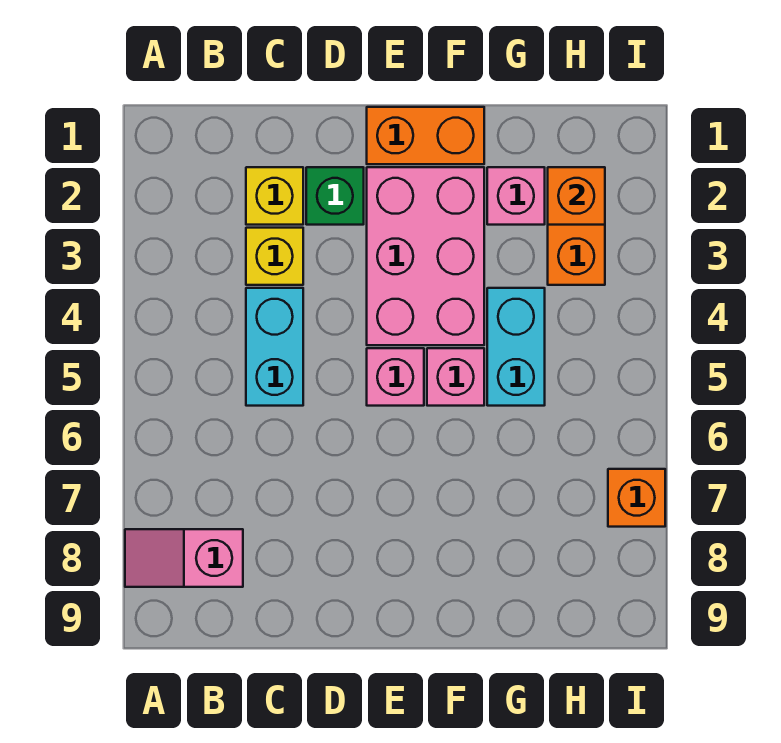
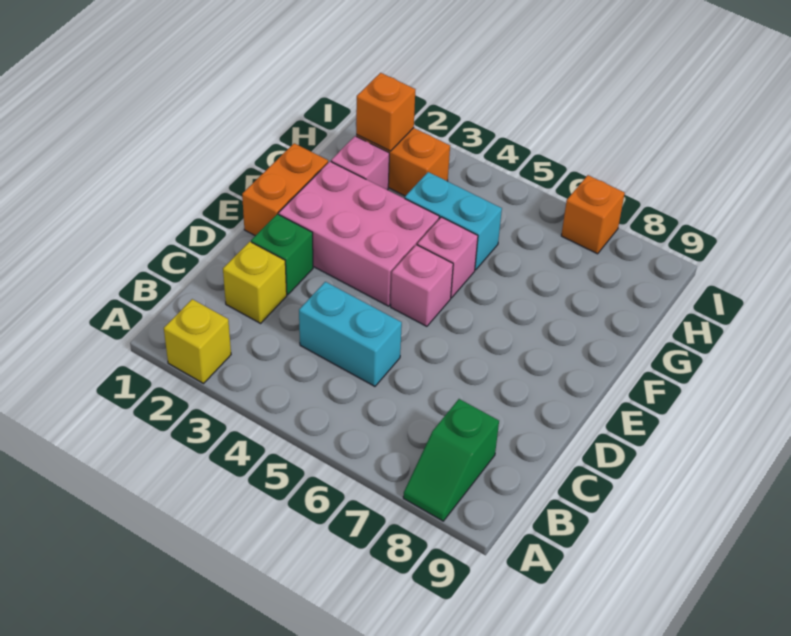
pink slope A8:B8 level 1 top B -> green slope A8:B8 level 1 top B
yellow brick C3 level 1 -> yellow brick A2 level 1

